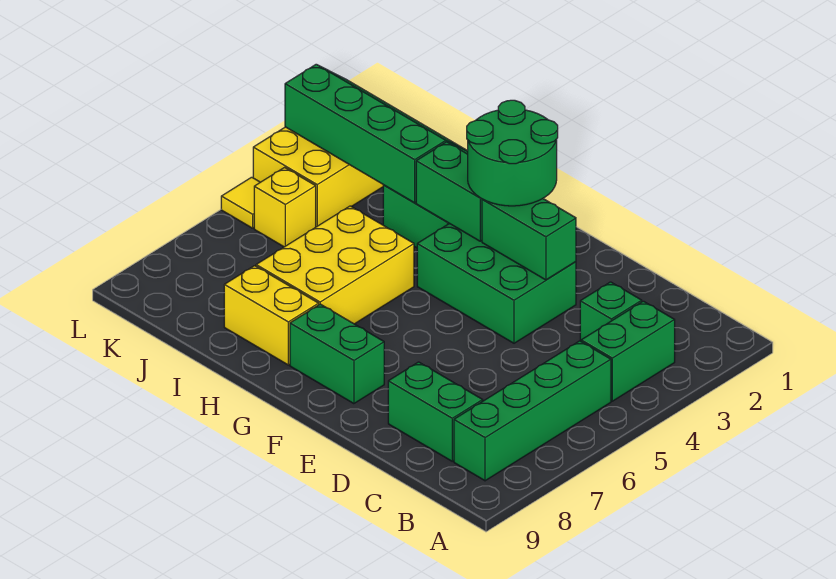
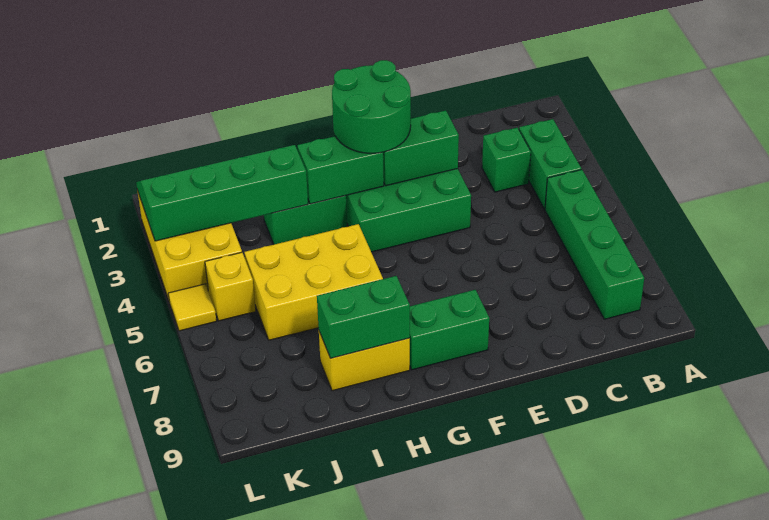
green brick C8:D8 level 1 -> green brick H8:I8 level 2
yellow brick H5:I7 level 1 -> yellow brick H5:J6 level 1

